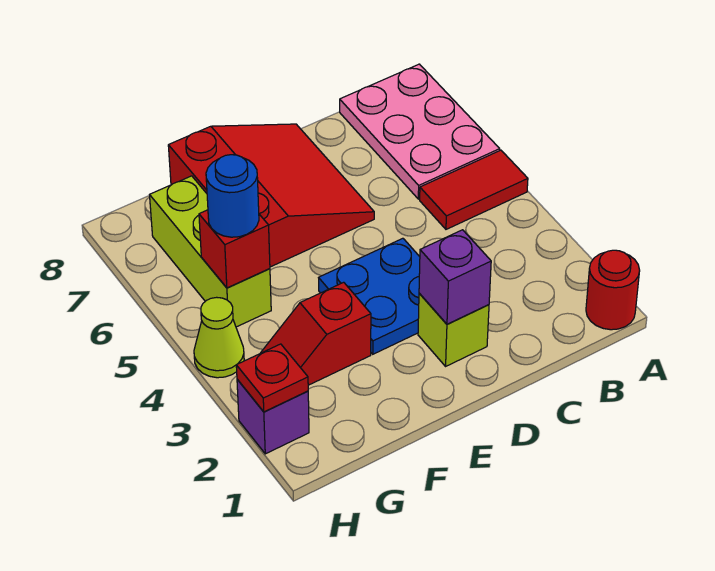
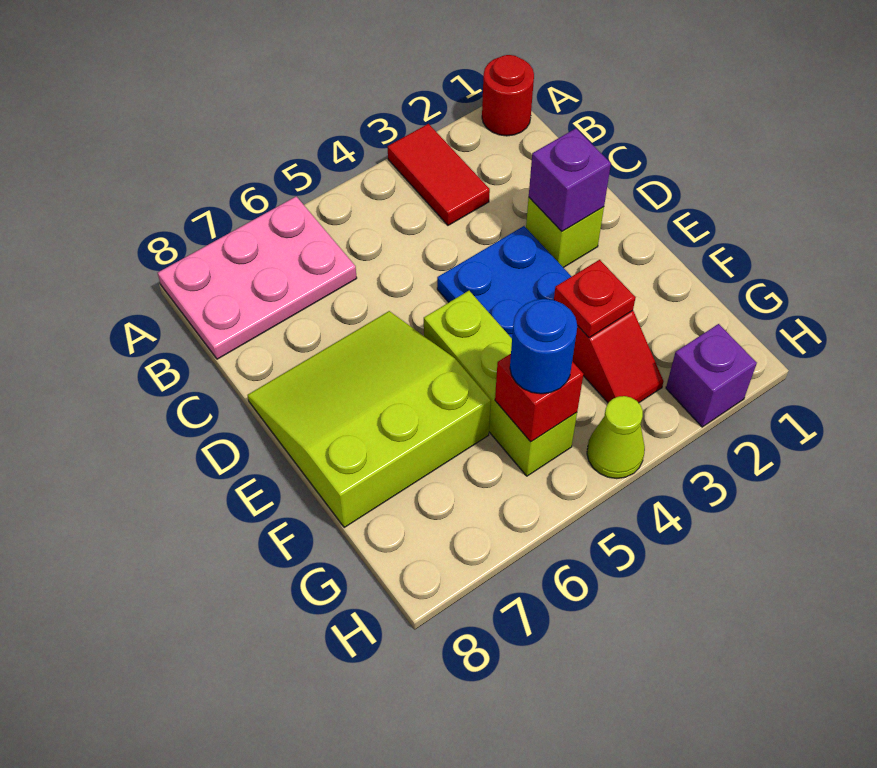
red tile A5:B5 level 1 -> red tile A3:B3 level 1
red slope D6:F8 level 1 top F -> lime slope D6:F8 level 1 top F
lime brick G5:G7 level 1 -> lime brick E5:G5 level 1
red plate H2 level 2 -> red plate F3 level 2

